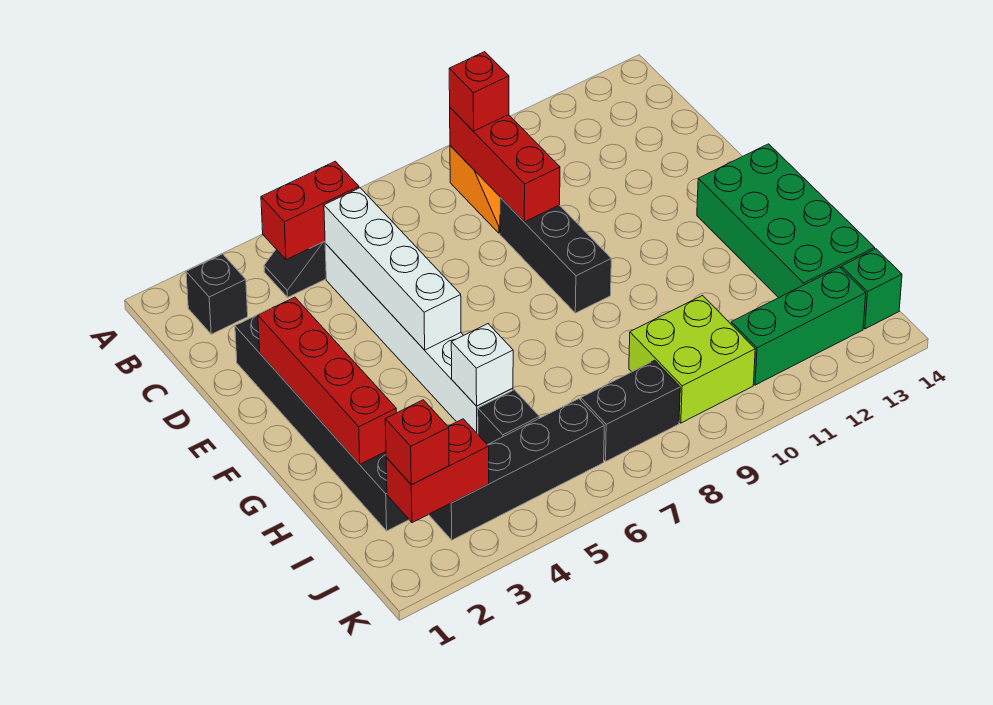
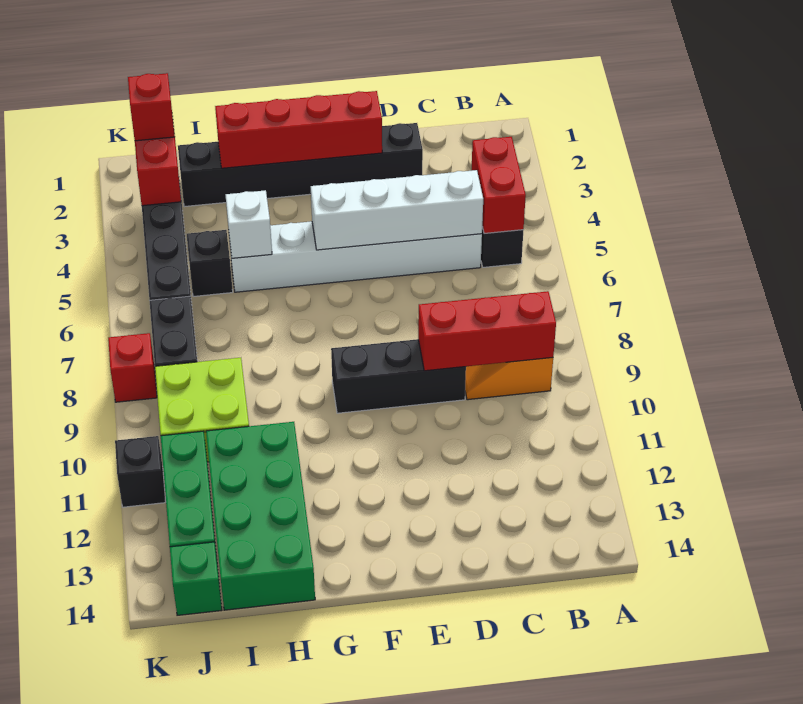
black brick B2 level 1 -> black brick K11 level 1
red brick B9 level 3 -> red brick K8 level 1
green brick F13:I14 level 1 -> green brick H11:I14 level 1

